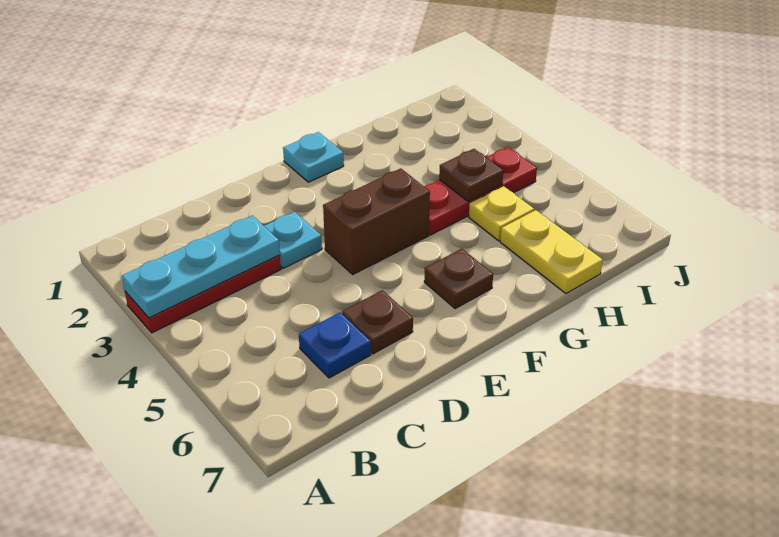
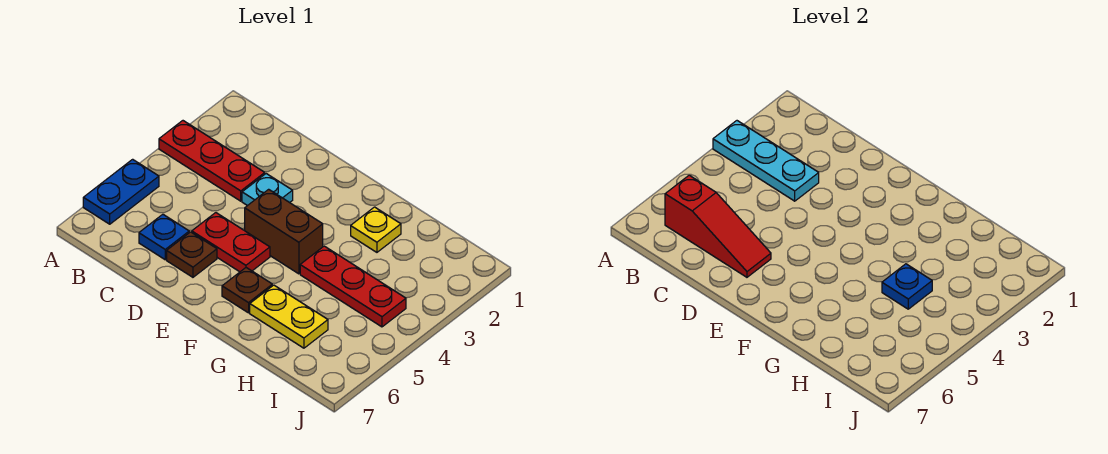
none -> blue plate A5:A6 level 1
none -> red slope B6:D6 level 2 top B
none -> red plate D5:E5 level 1
cyan plate F1 level 1 -> none
brown plate H4 level 2 -> blue plate H4 level 2
yellow plate H5 level 1 -> yellow plate G2 level 1
yellow plate H6:H7 level 1 -> yellow plate G6:H6 level 1

